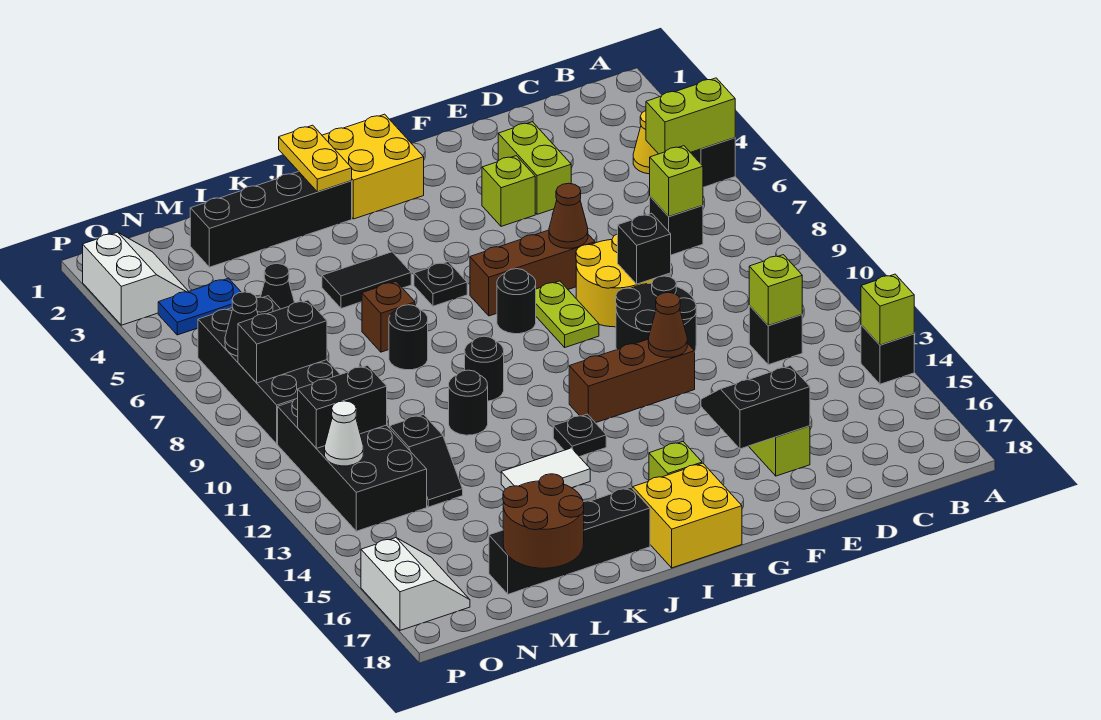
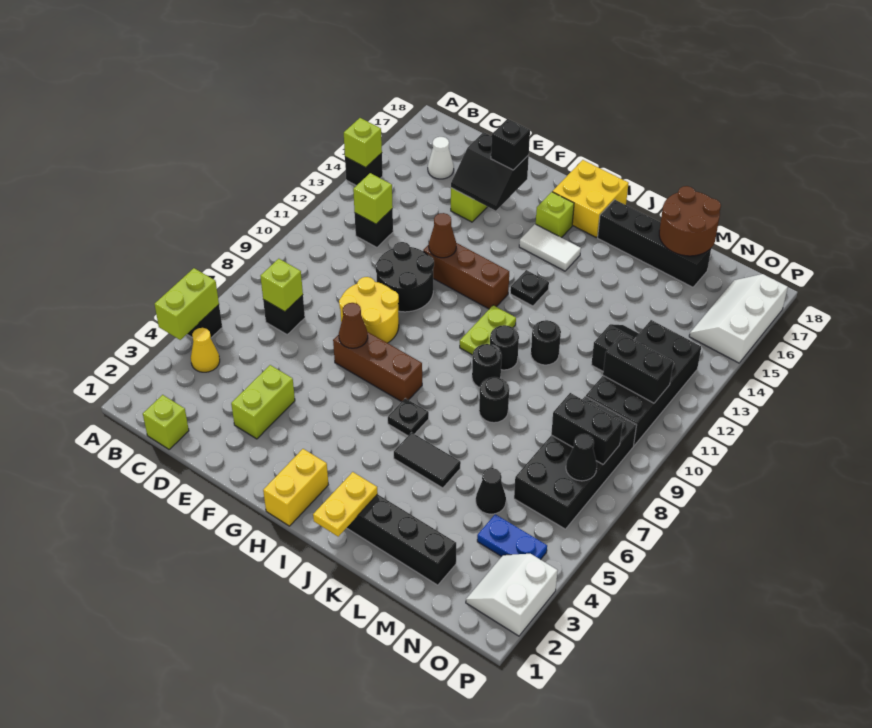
lime brick A5:B5 level 2 -> lime brick A4:A5 level 2
black brick E9 level 2 -> black brick F16 level 3
lime brick F4 level 1 -> lime brick C1 level 1
lime plate G8:G9 level 1 -> lime plate I10:I11 level 1
yellow brick H1:I2 level 1 -> yellow brick H1:H2 level 1
black round brick H8 level 1 -> black round brick J9 level 1
white tile J14:K14 level 1 -> white tile H15:I15 level 1
brown brick K7 level 1 -> none
white cone O12 level 2 -> white cone C16 level 1
white slope O16:P17 level 1 top P -> white slope O15:P17 level 1 top P

